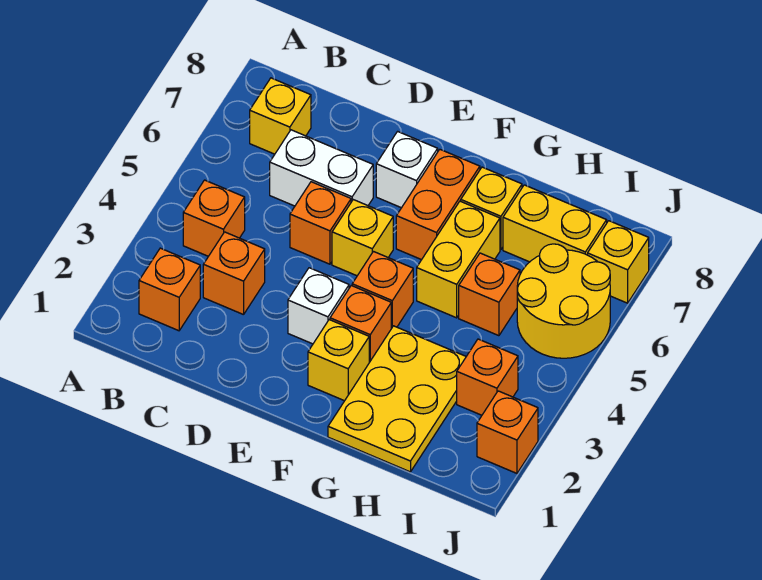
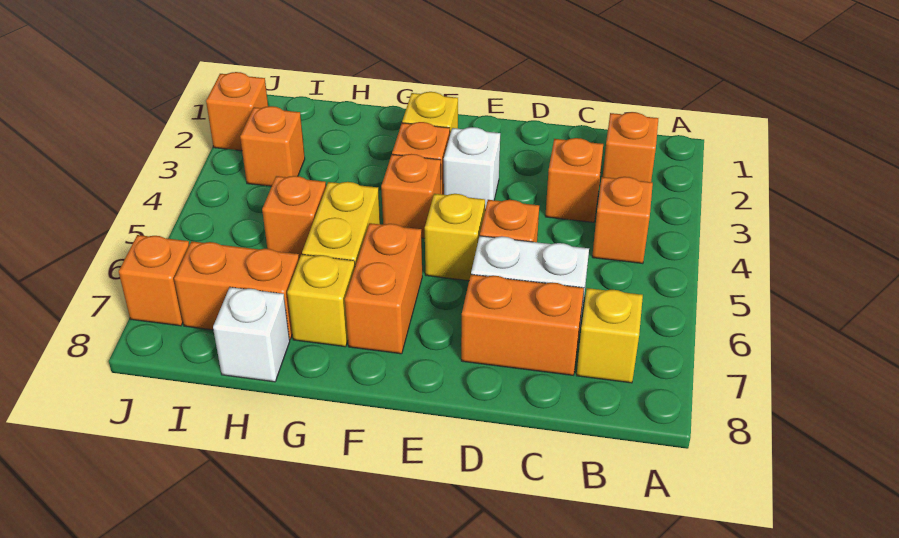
none -> orange brick C7:D7 level 1
white brick E7 level 1 -> white brick H8 level 1
yellow plate G1:H3 level 1 -> none
yellow brick H7:I7 level 1 -> orange brick H7:I7 level 1
yellow round brick I5:J6 level 1 -> none
yellow brick J7 level 1 -> orange brick J7 level 1

